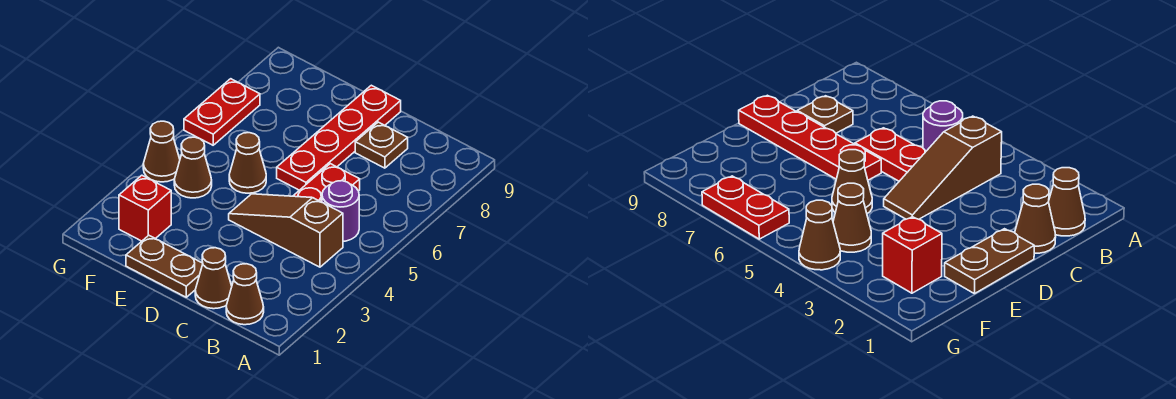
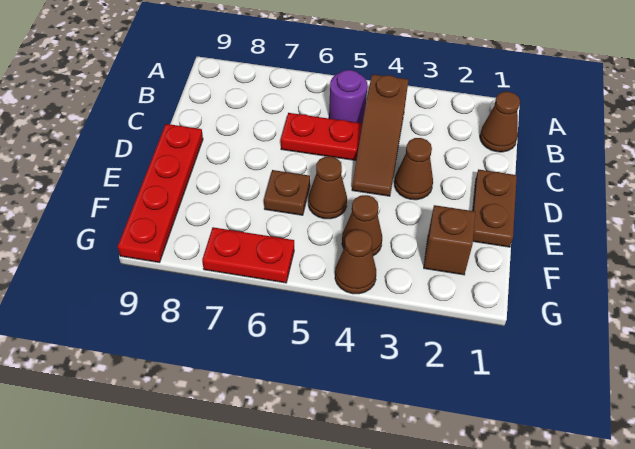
brown cone C1 level 1 -> brown cone D3 level 1
brown plate C8 level 1 -> brown plate E6 level 1
red plate D6:D9 level 1 -> red plate D9:G9 level 1
red brick F2 level 1 -> brown brick F2 level 1

